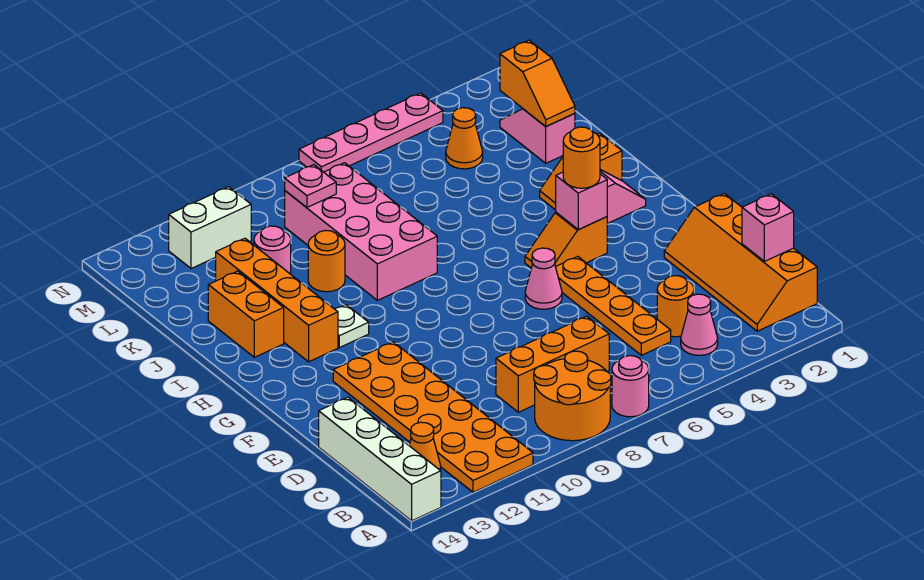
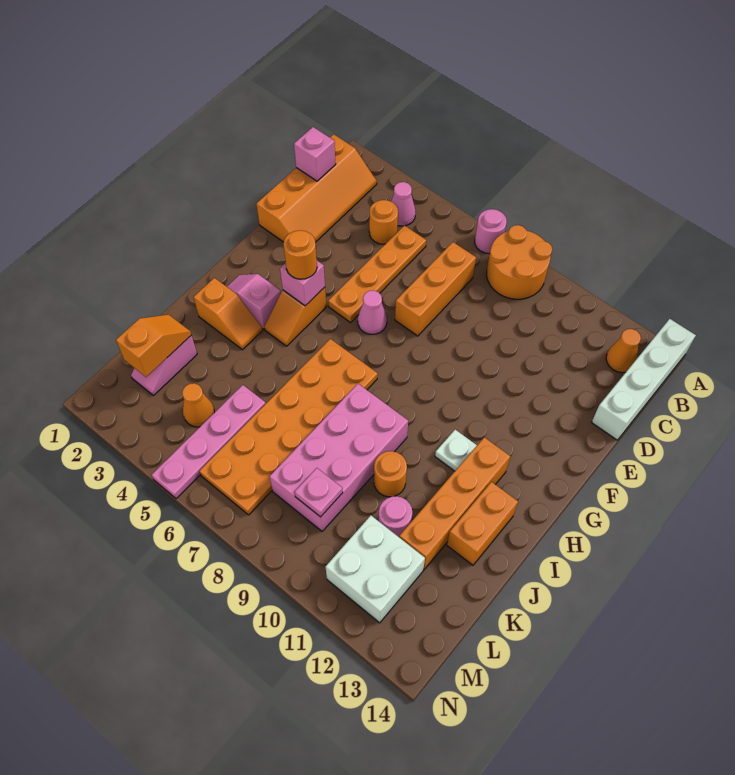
orange plate A11:F12 level 1 -> orange plate H6:M7 level 1
orange brick C7:C9 level 1 -> orange brick C7:E7 level 1
orange slope G4:G5 level 1 top 4 -> orange slope G4:H4 level 1 top G
white brick M11:M12 level 1 -> white brick L11:M12 level 1
pink plate N4:N7 level 1 -> pink plate K5:N5 level 1

